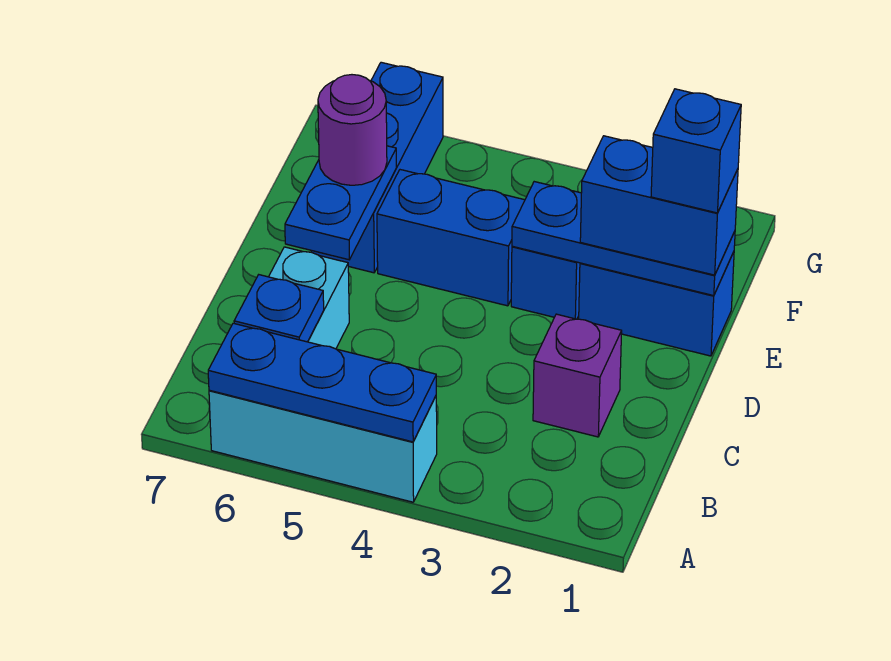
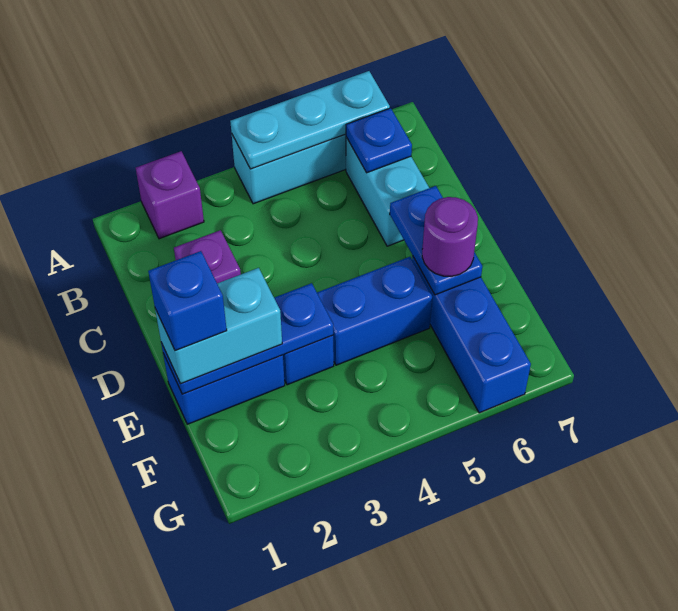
none -> purple brick A2 level 1
blue plate A4:A6 level 2 -> cyan plate A4:A6 level 2
blue brick E1:E2 level 3 -> cyan brick E1:E2 level 3

